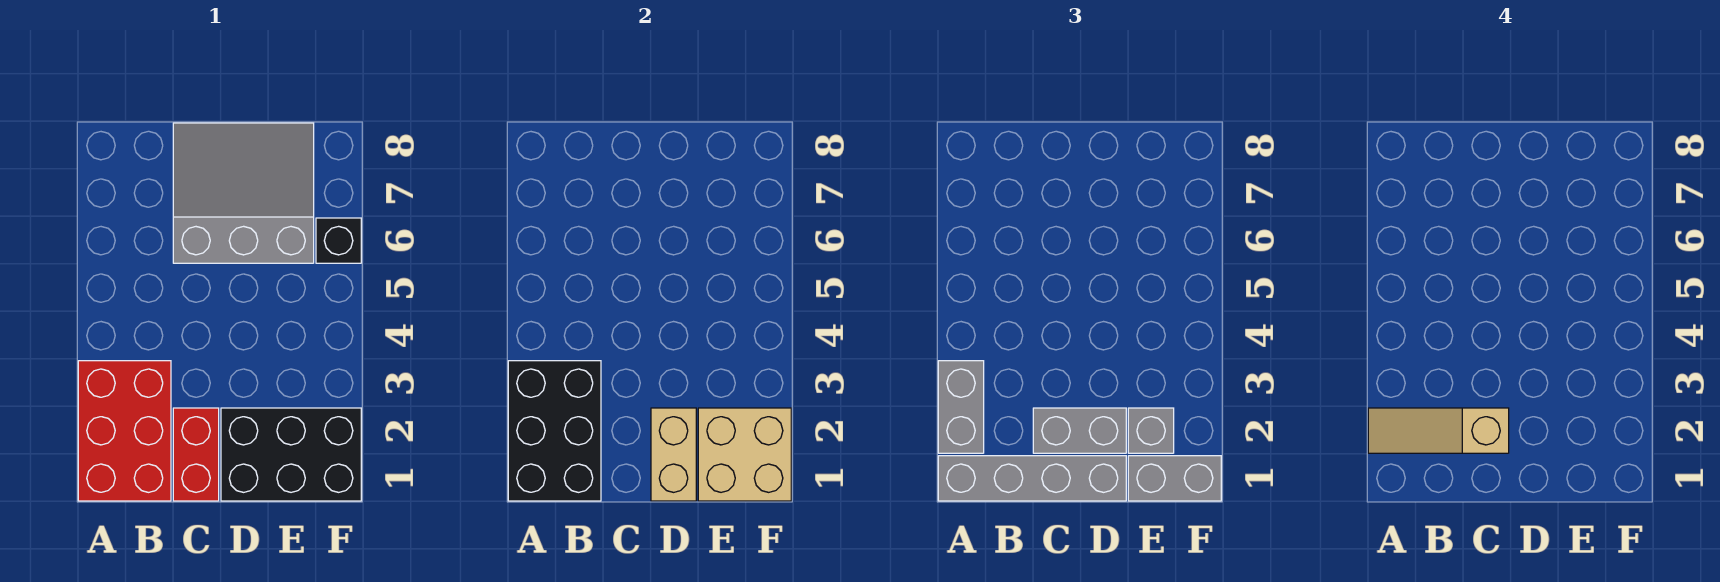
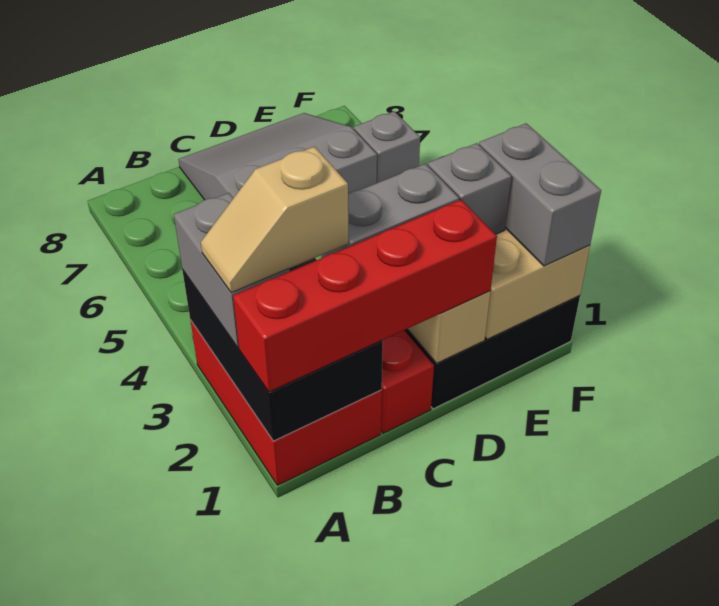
grey brick A1:D1 level 3 -> red brick A1:D1 level 3
tan slope A2:C2 level 4 top C -> tan slope A2:B2 level 4 top B
grey brick E1:F1 level 3 -> grey brick F1:F2 level 3
black brick F6 level 1 -> grey brick F6 level 1

